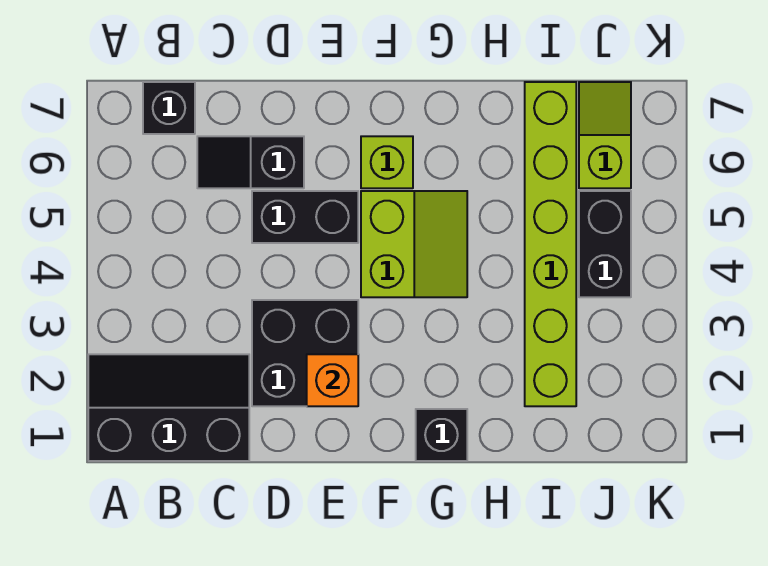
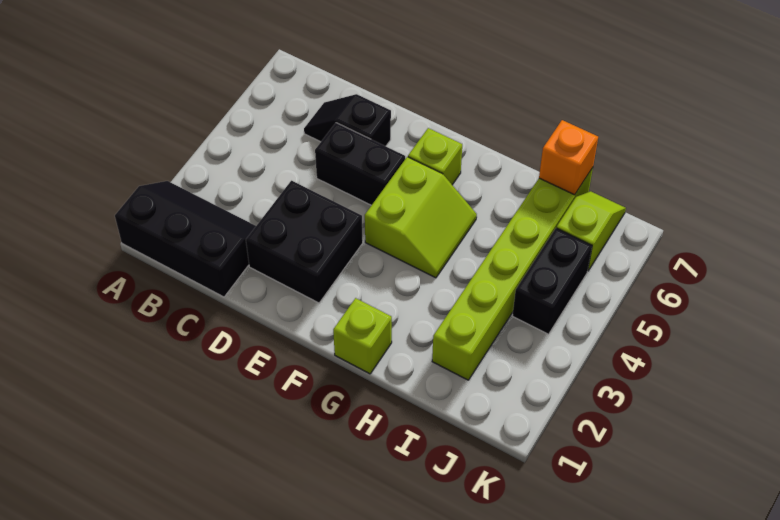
black brick B7 level 1 -> none
orange brick E2 level 2 -> orange brick I7 level 2
black brick G1 level 1 -> lime brick G1 level 1

